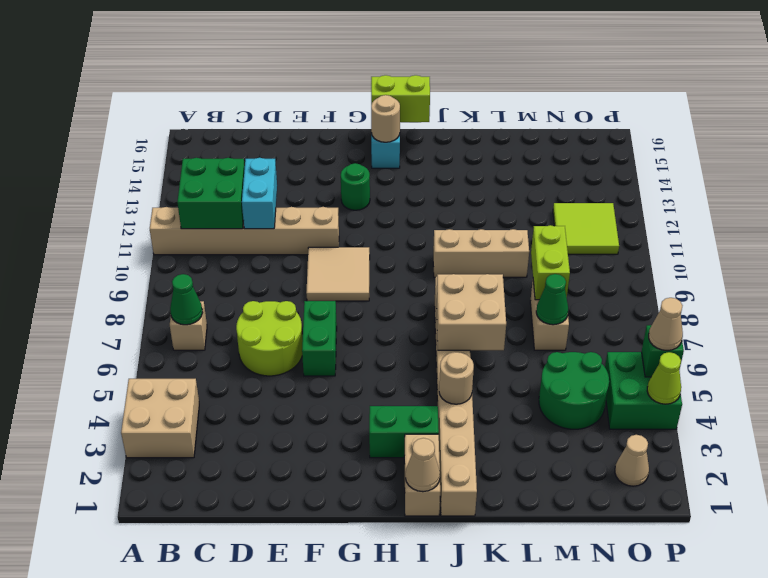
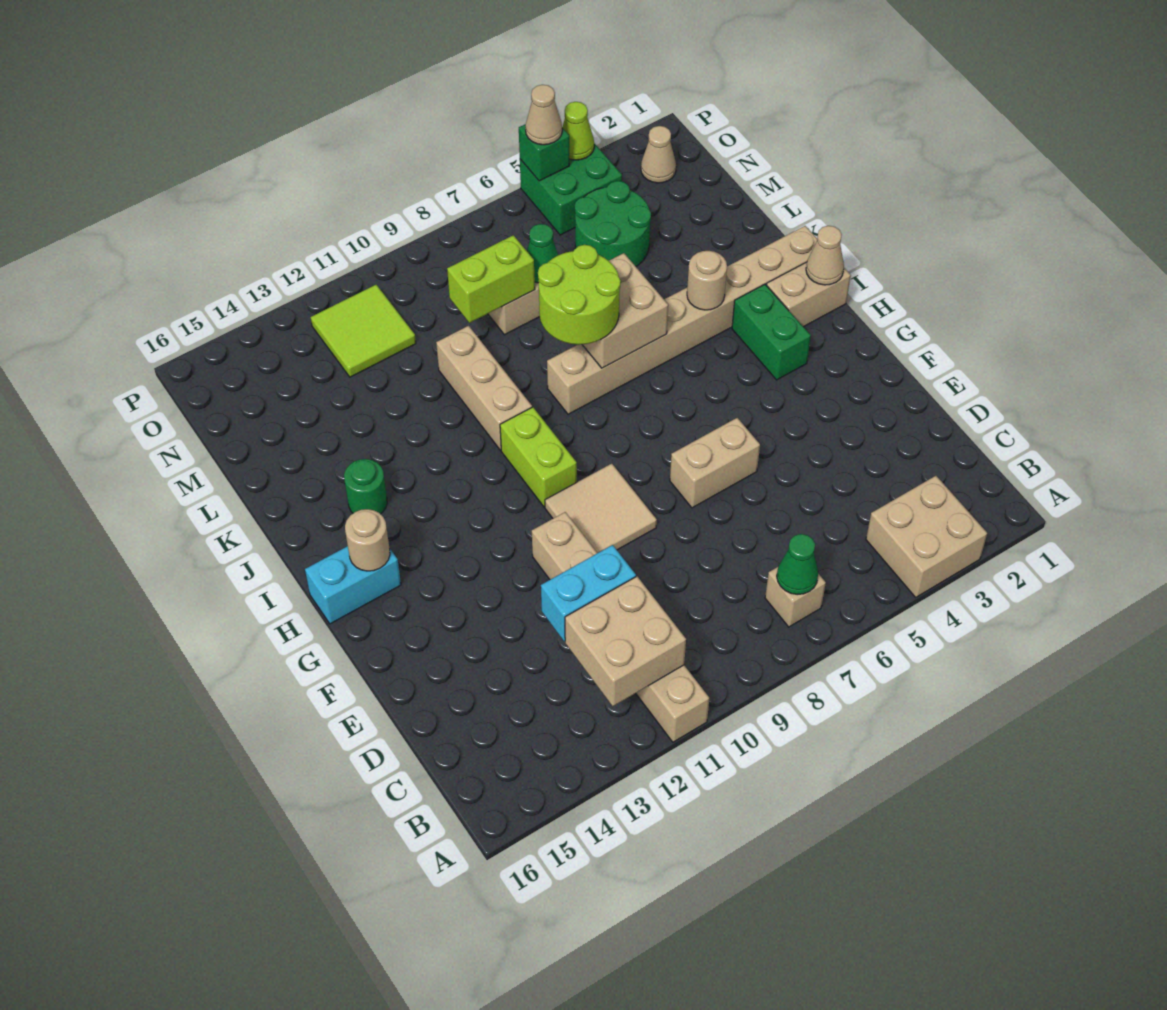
green brick B11:C12 level 2 -> tan brick B11:C12 level 2
lime round brick D6:E7 level 1 -> lime round brick J7:K8 level 3
green brick F6:F7 level 1 -> tan brick F6:F7 level 1
green round brick G13 level 1 -> green round brick J14 level 1
lime brick H16:I16 level 2 -> lime brick H10:I10 level 1

